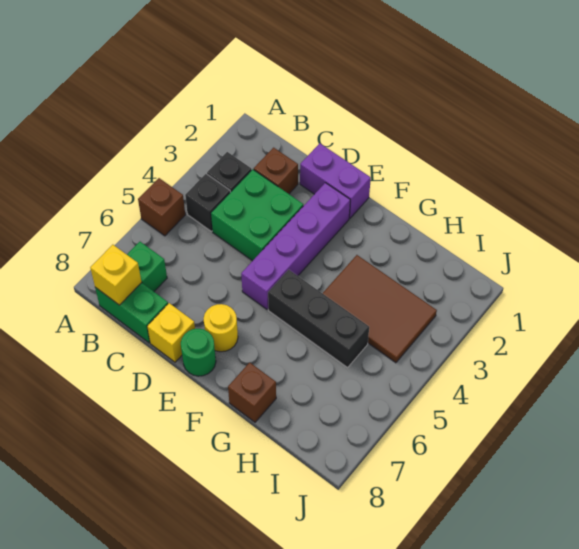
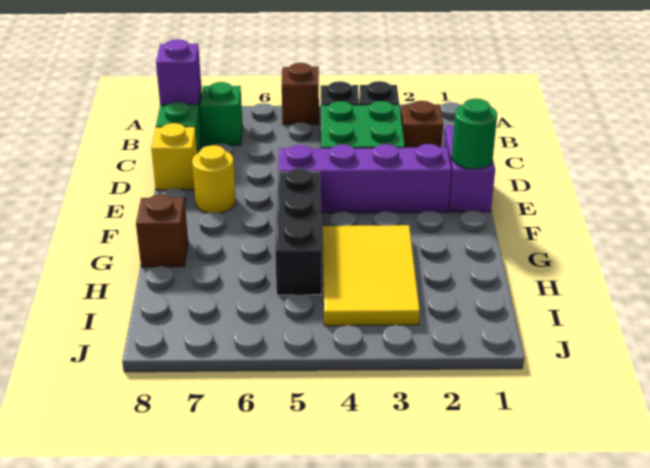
yellow brick B8 level 2 -> purple brick B8 level 2
green round brick E8 level 1 -> green round brick E1 level 2
brown tile G3:I4 level 1 -> yellow tile G3:I4 level 1

